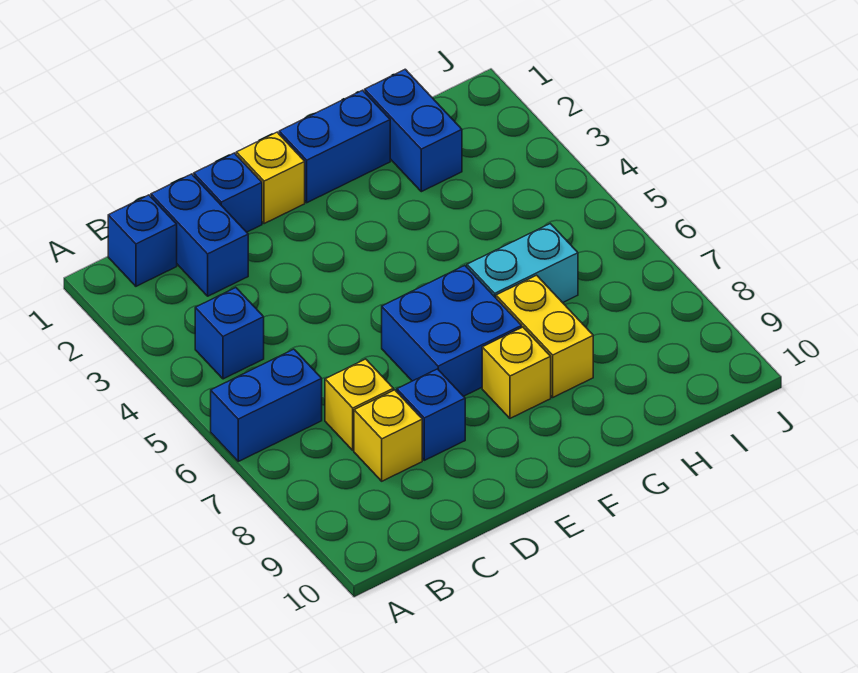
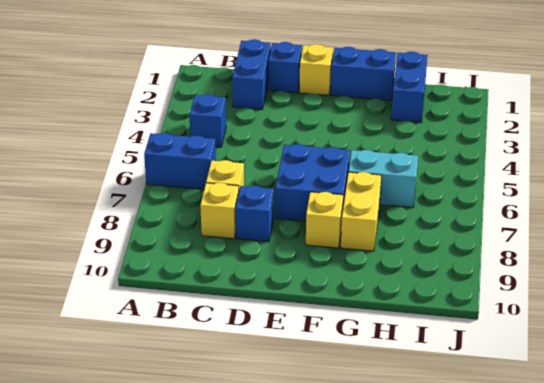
blue brick B1 level 1 -> none

